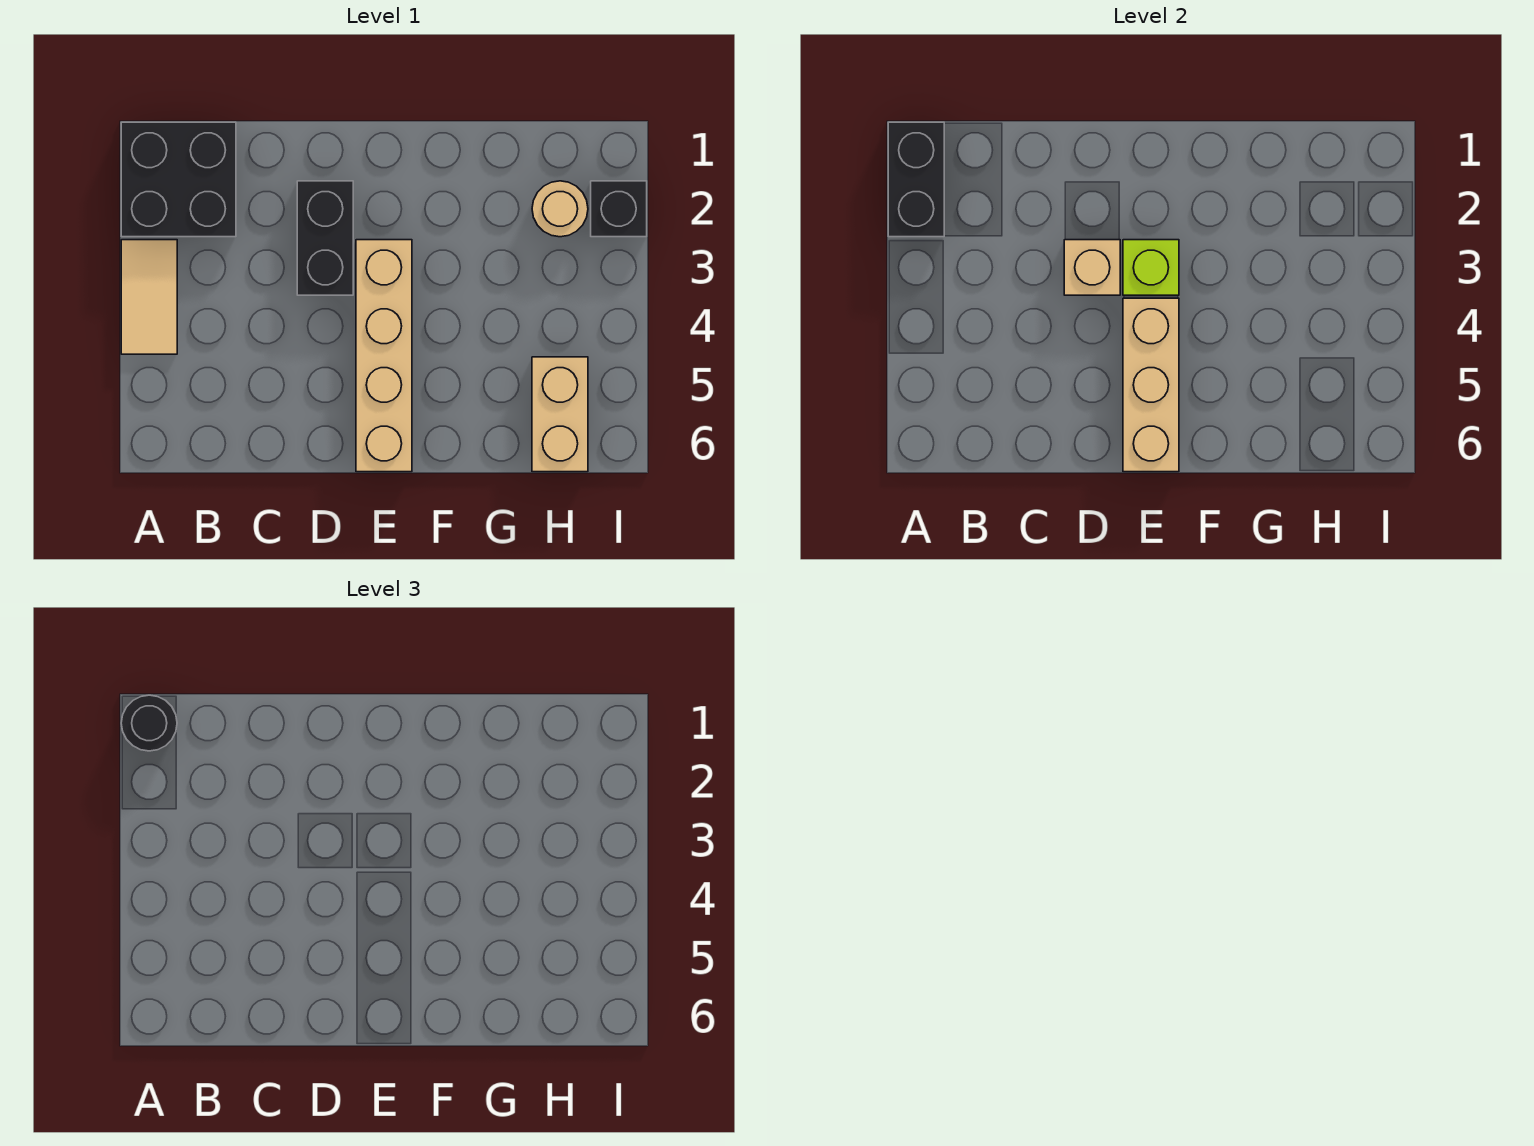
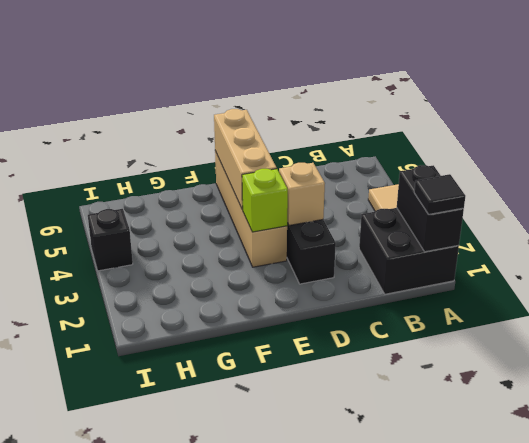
black round brick A1 level 3 -> black tile A1 level 3
tan round brick H2 level 1 -> none
tan brick H5:H6 level 1 -> none
black brick I2 level 1 -> black brick I4 level 1

